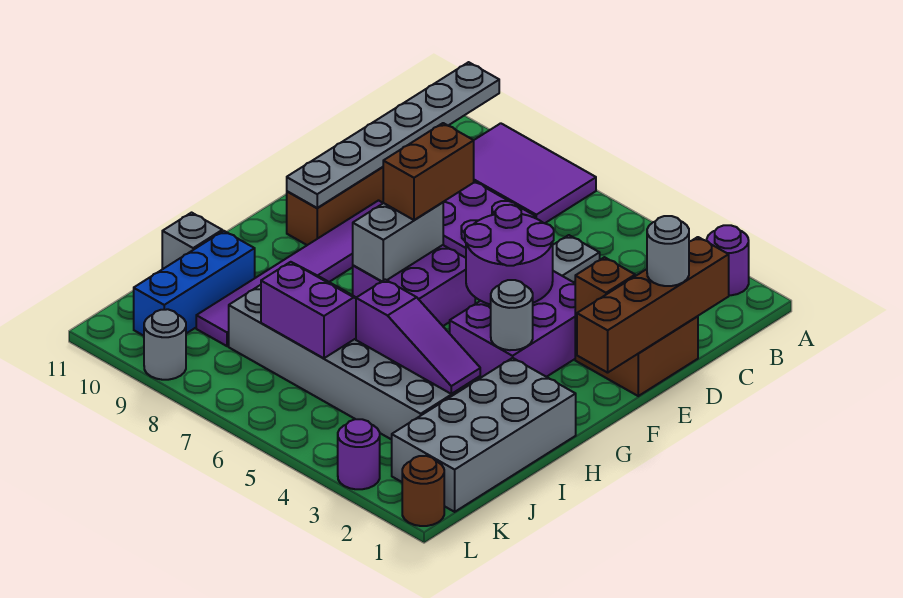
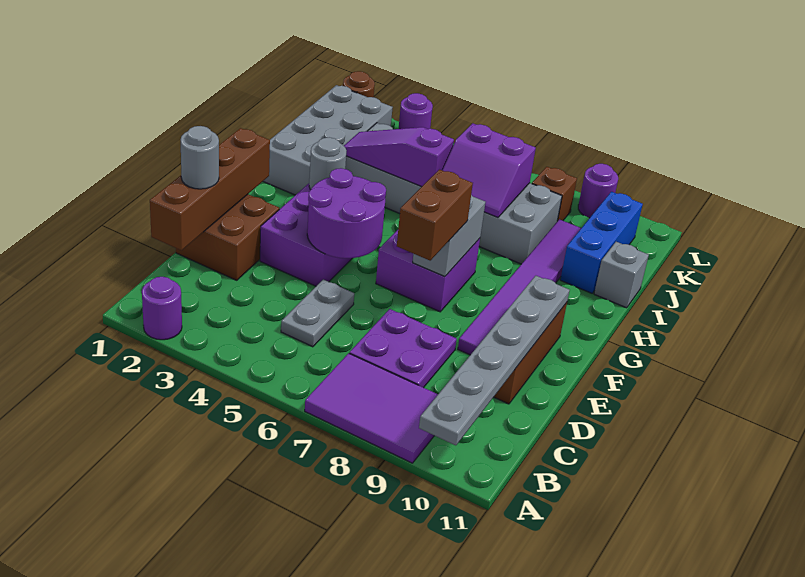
brown brick E2 level 2 -> brown brick K8 level 1
grey round brick L9 level 1 -> purple round brick L9 level 1

